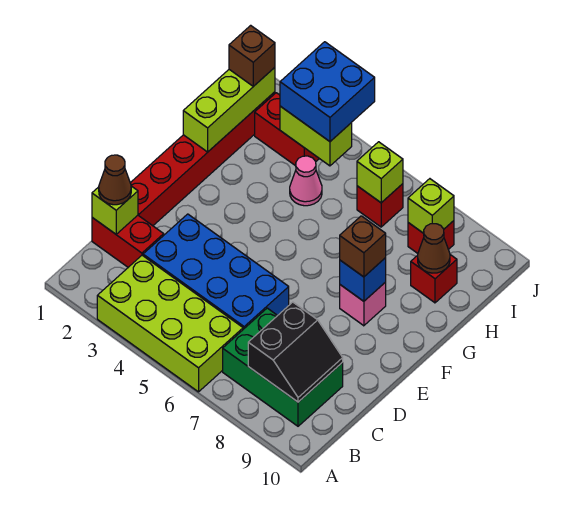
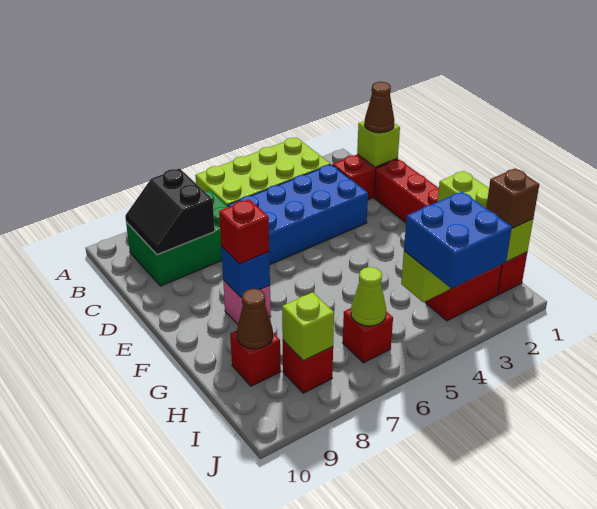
brown brick F8 level 3 -> red brick F8 level 3
pink cone H4 level 1 -> none
lime brick I6 level 2 -> lime cone I6 level 2

